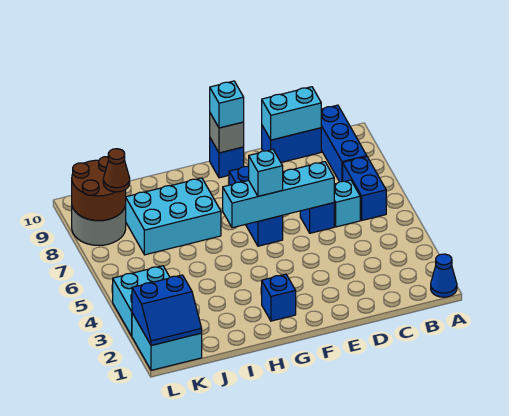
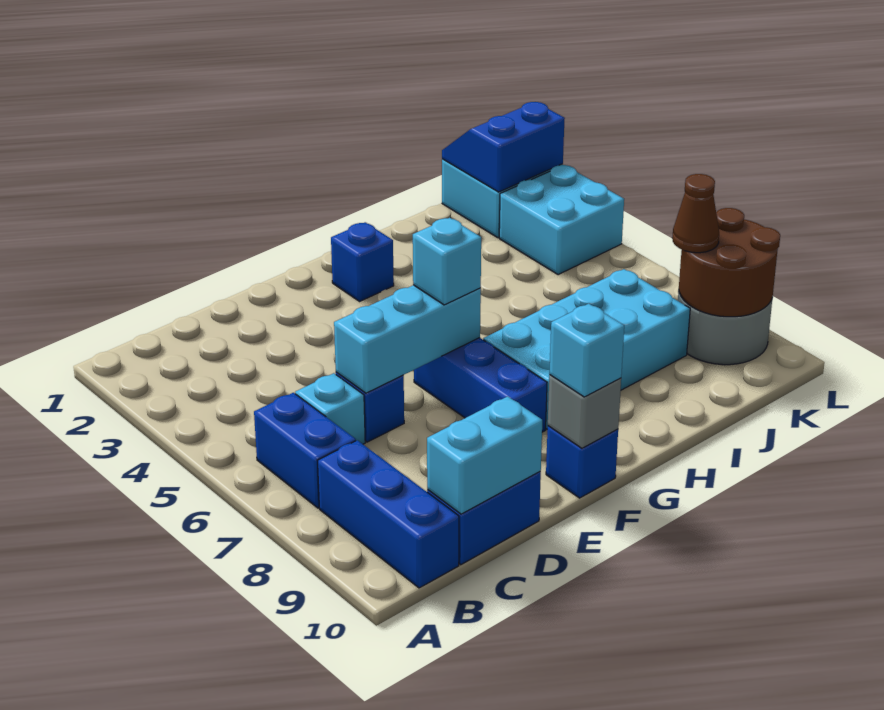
blue cone A1 level 1 -> none
cyan brick D6:G6 level 2 -> cyan brick D6:F6 level 2
cyan brick H7:J8 level 1 -> cyan brick G7:J8 level 1

